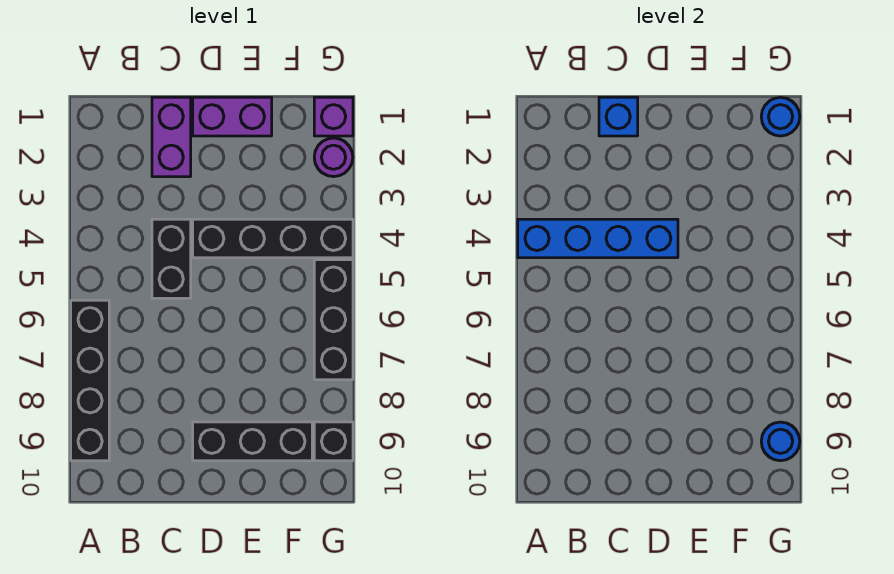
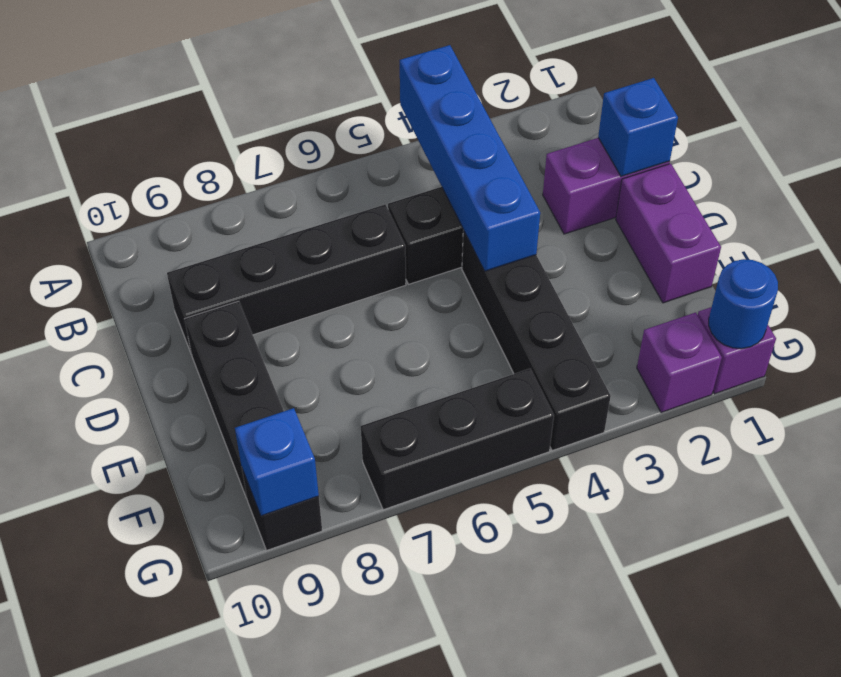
black brick A6:A9 level 1 -> black brick C6:C9 level 1
purple round brick G2 level 1 -> purple brick G2 level 1
blue round brick G9 level 2 -> blue brick G9 level 2

